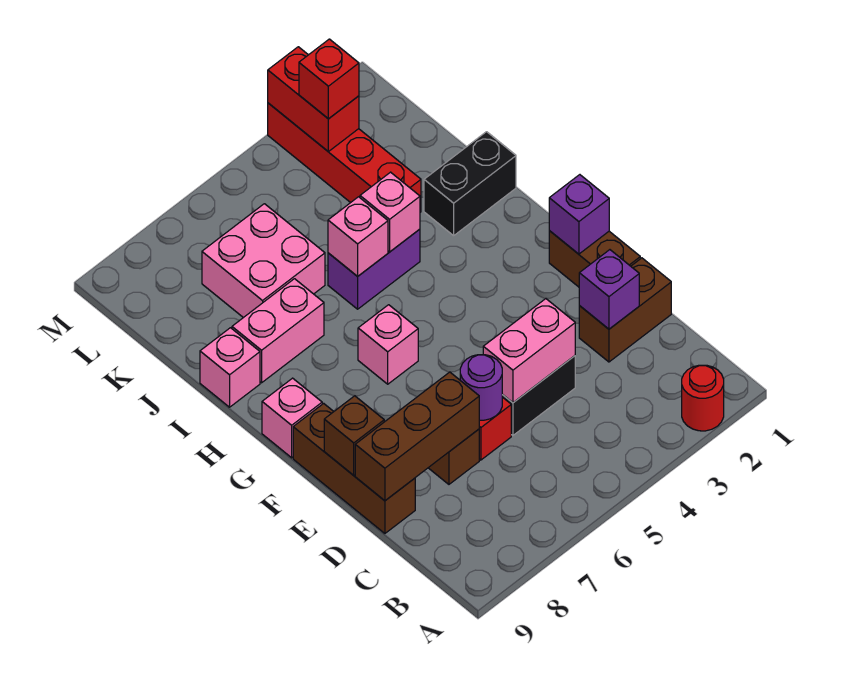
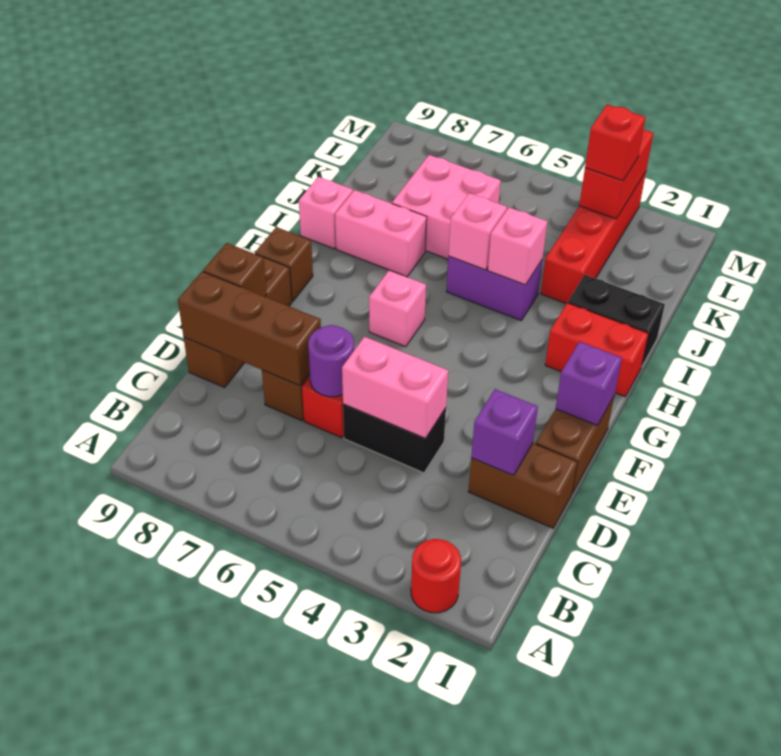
pink brick G9 level 1 -> brown brick G9 level 1
none -> red brick H1:H2 level 1

